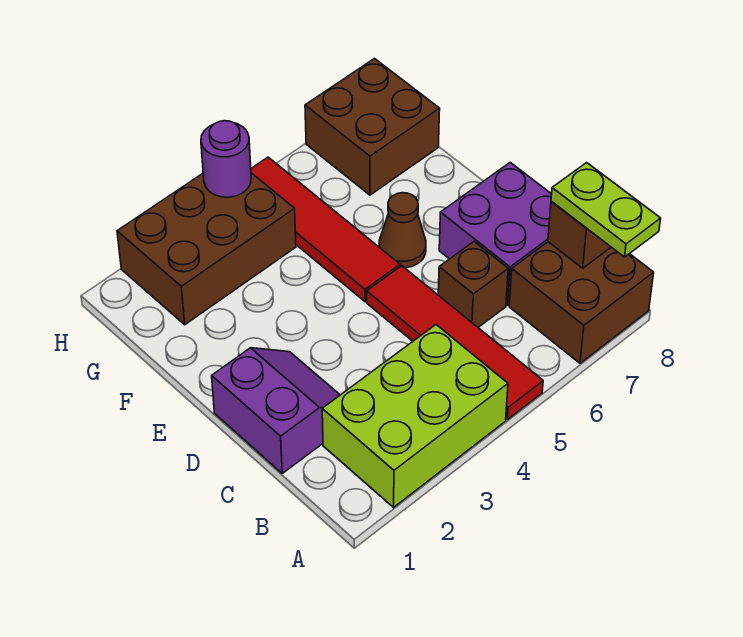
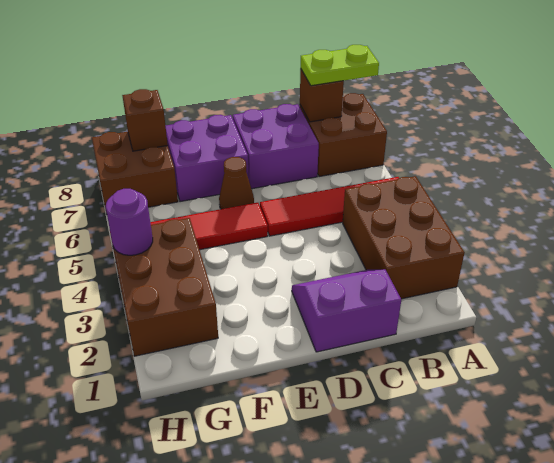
lime brick A2:B4 level 1 -> brown brick A2:B4 level 1
brown brick C6 level 1 -> brown brick G8 level 2
none -> purple brick E7:F8 level 1

